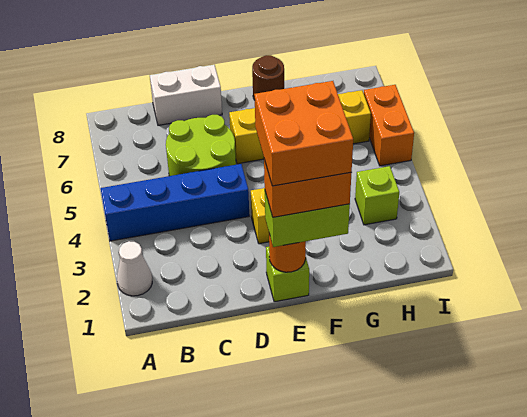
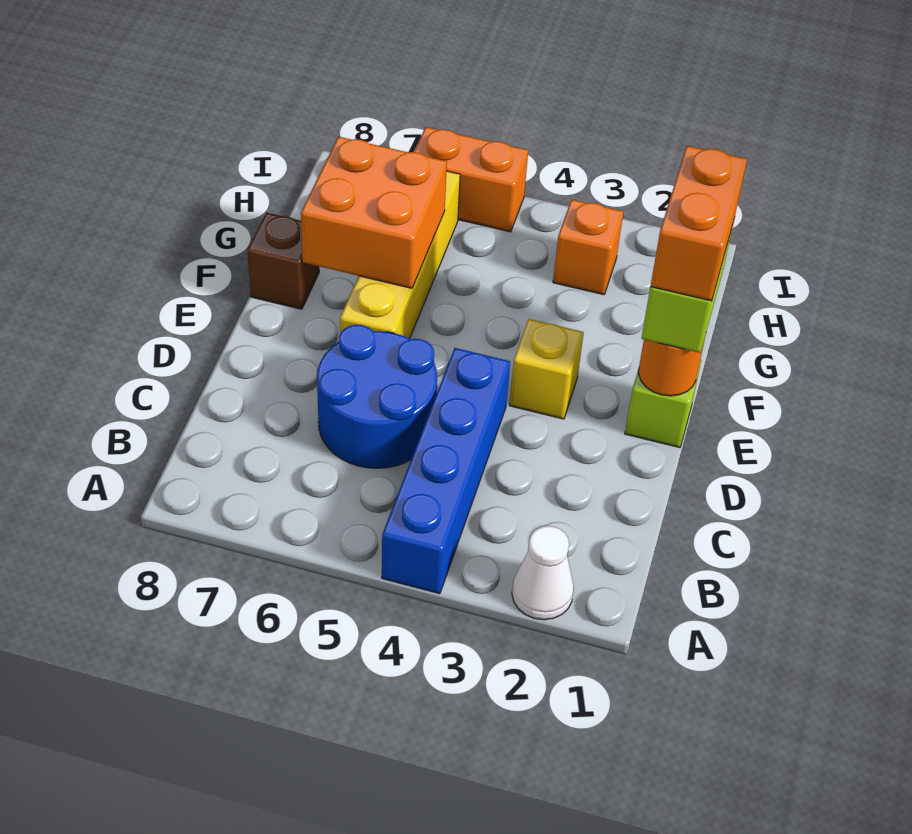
lime round brick C5:D6 level 1 -> blue round brick C5:D6 level 1
white brick C8:D8 level 1 -> none
orange brick E1:F2 level 5 -> orange brick F6:G7 level 2
brown round brick F8 level 1 -> brown brick F8 level 1
lime brick H3 level 1 -> orange brick H3 level 1

